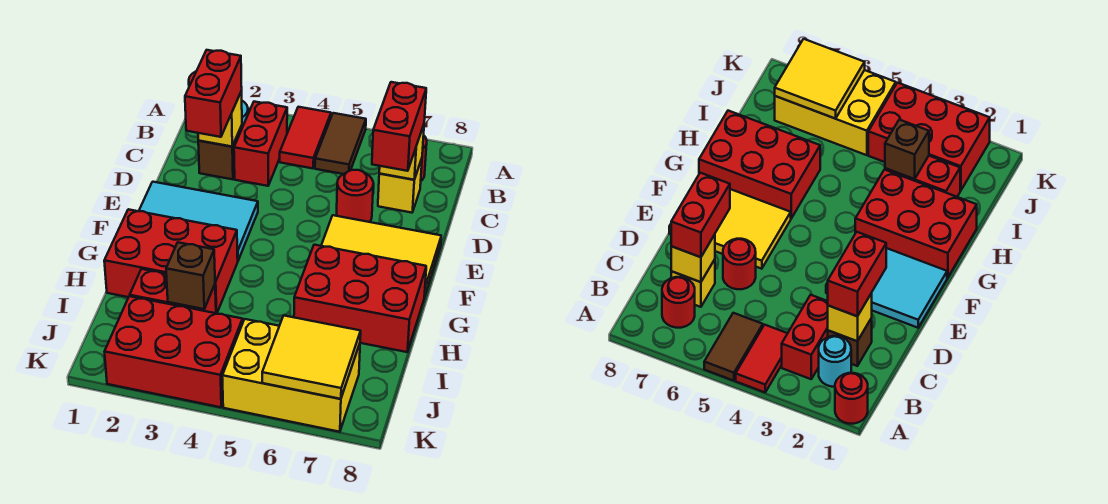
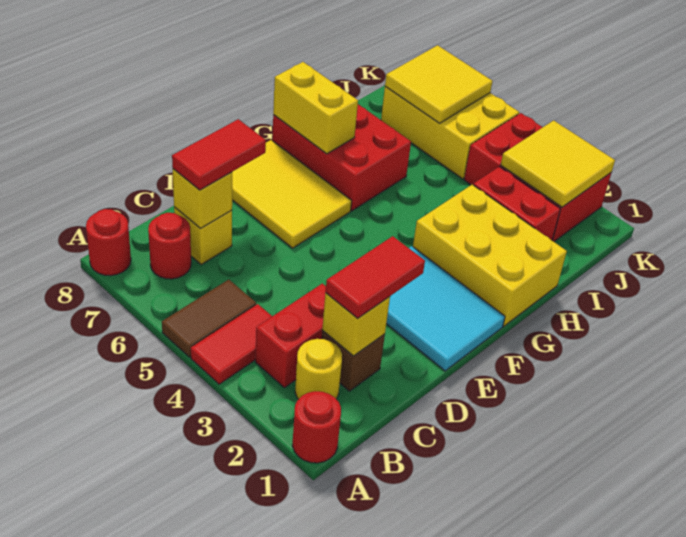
cyan round brick B2 level 1 -> yellow round brick B2 level 1
red brick C2:D2 level 3 -> red tile C2:D2 level 3
red brick C7:D7 level 3 -> red tile C7:D7 level 3
red round brick D6 level 1 -> red round brick A8 level 1
red brick G1:H3 level 1 -> yellow brick G1:H3 level 1
none -> yellow brick G7:G8 level 2
brown brick I3 level 2 -> none
none -> yellow tile J2:K3 level 2

